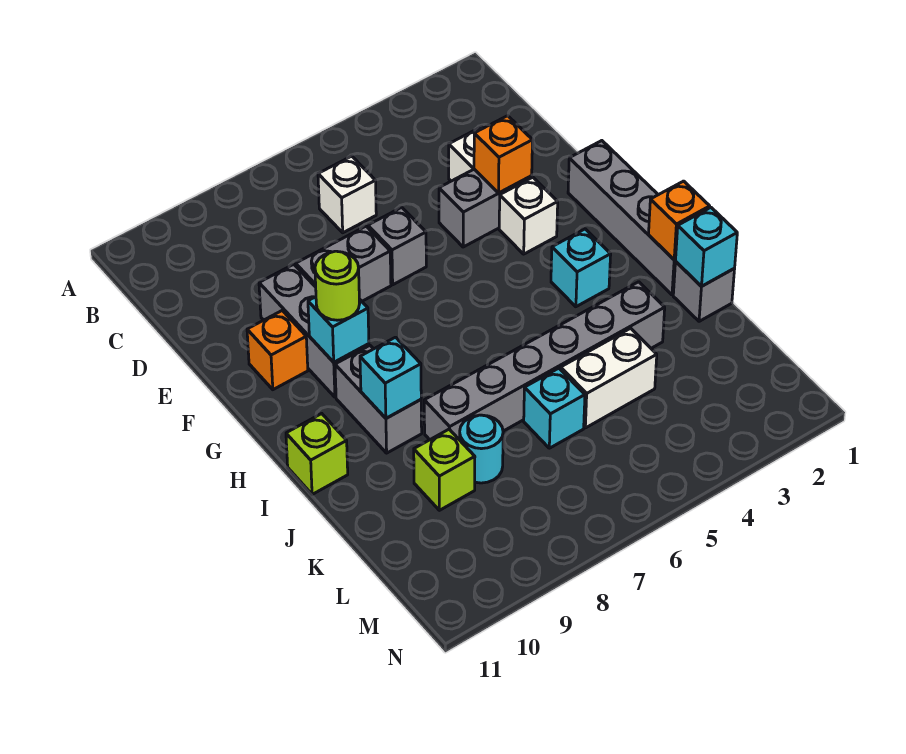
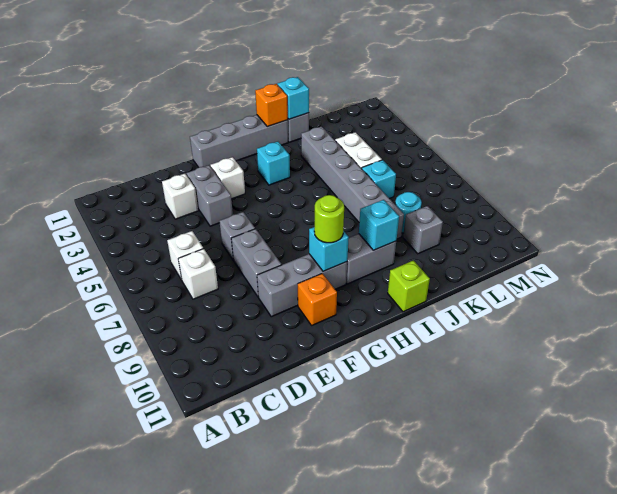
none -> white brick C7 level 1
orange brick E3 level 2 -> none
lime brick K9 level 1 -> grey brick K9 level 1

